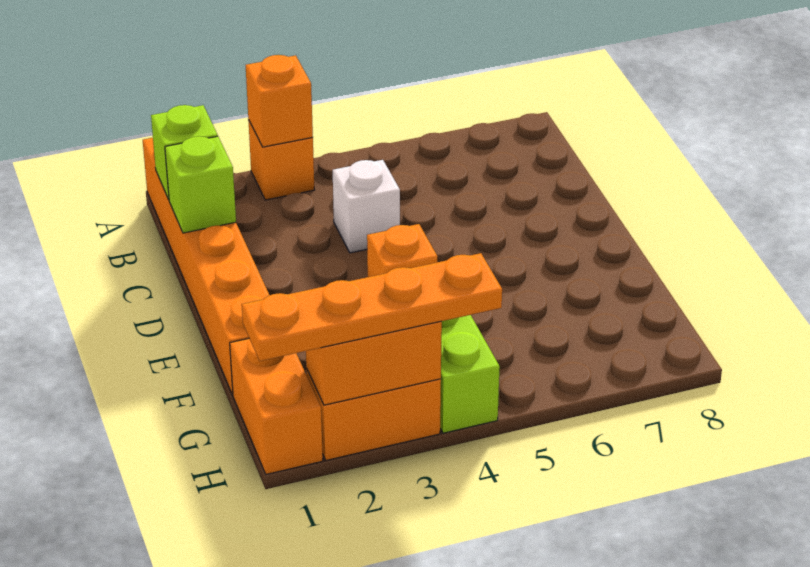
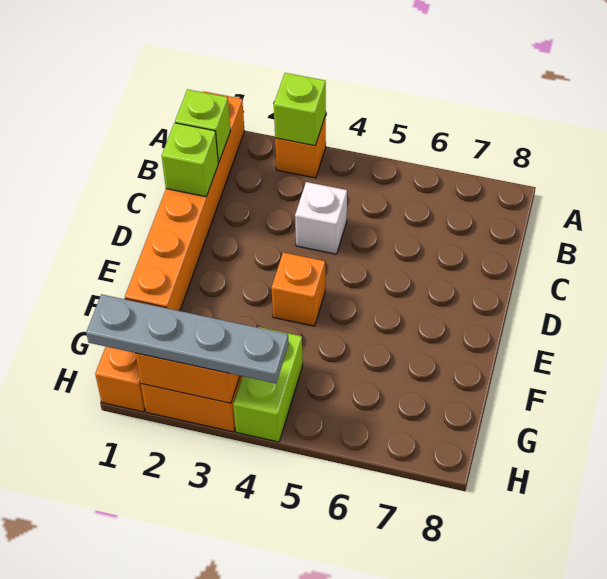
orange brick A3 level 2 -> lime brick A3 level 2
orange plate H1:H4 level 3 -> grey plate H1:H4 level 3

